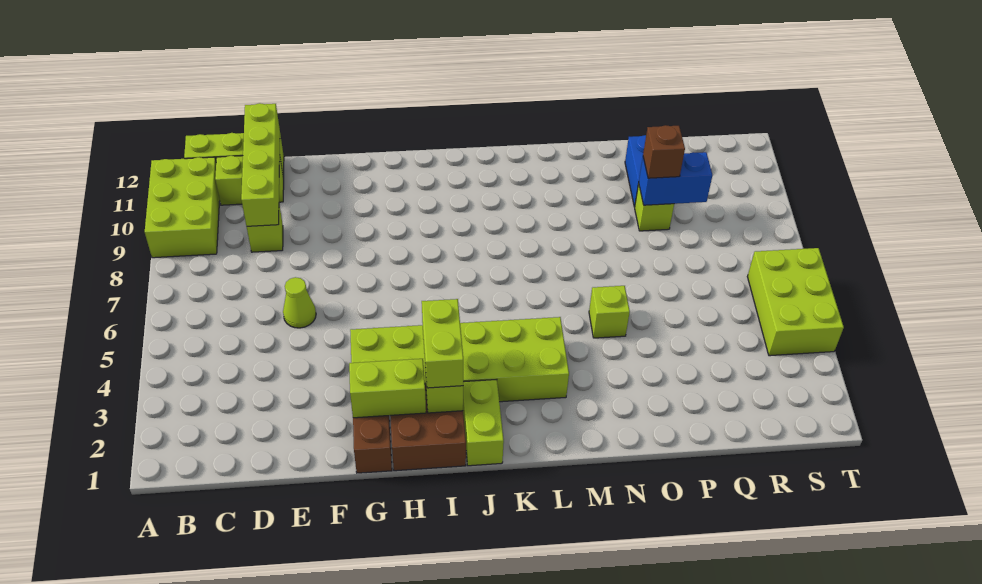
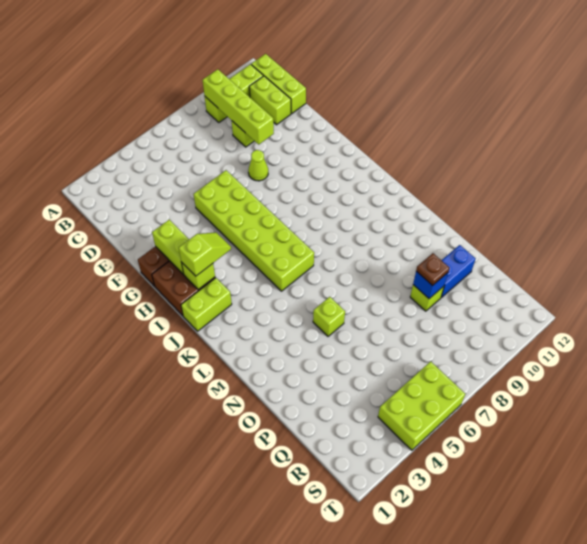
lime brick A9:B11 level 1 -> lime brick B9:B11 level 1
lime brick D9:D12 level 2 -> lime brick B9:E9 level 2
lime cone E6 level 1 -> lime cone F8 level 1
lime brick G3:L4 level 1 -> lime brick F5:K6 level 1
lime brick I2:I3 level 3 -> lime slope I2:I3 level 3 top 2
blue brick P9:Q9 level 2 -> blue brick P9 level 2
brown brick P9 level 3 -> brown plate P9 level 3

